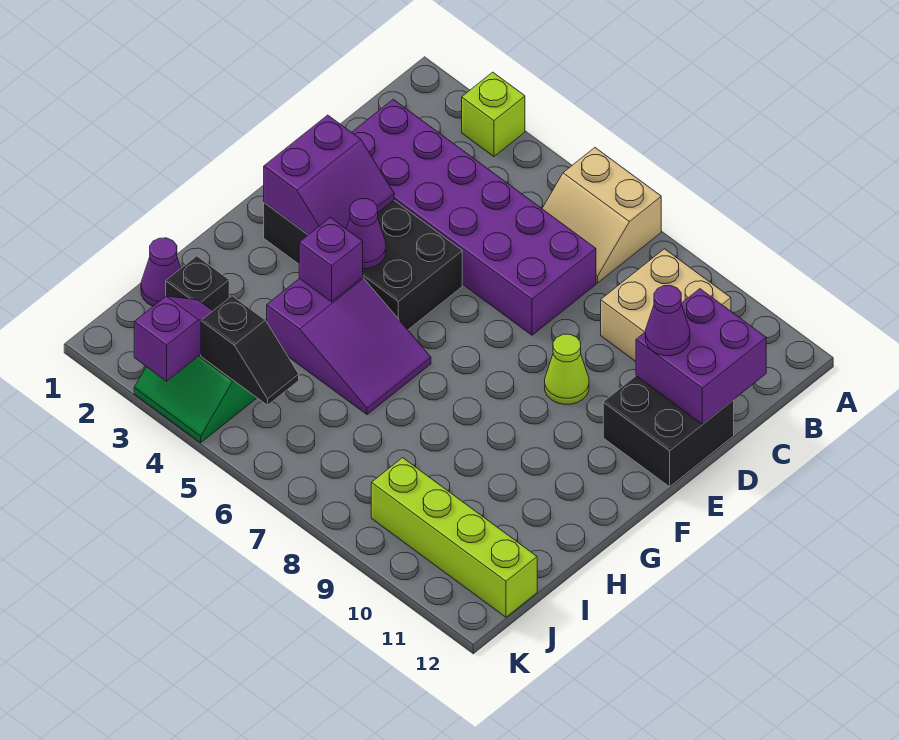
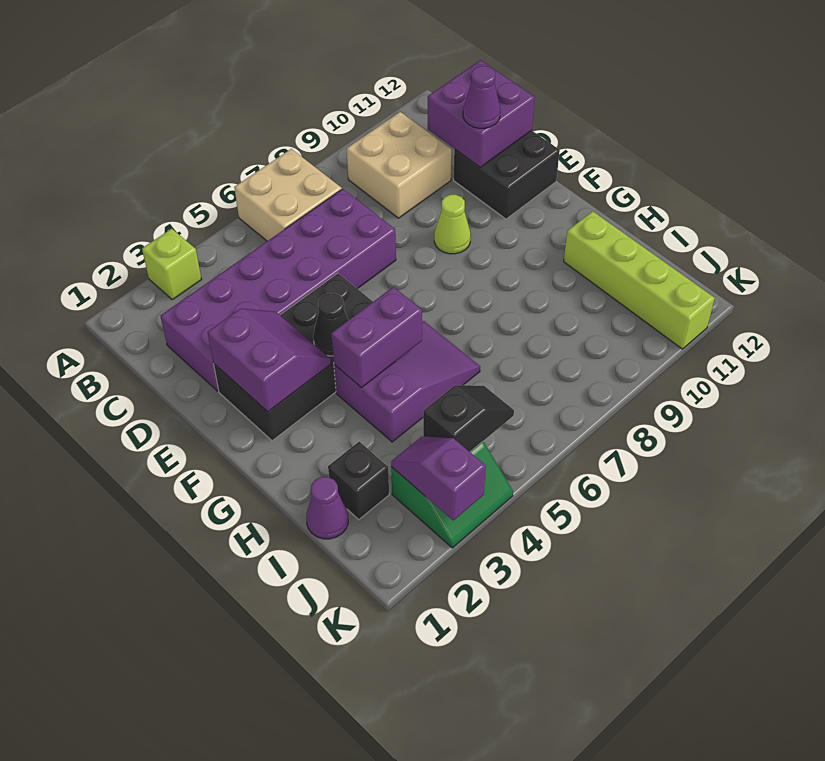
tan slope A6:B7 level 1 top A -> tan brick A6:B7 level 1
purple cone F4 level 2 -> black cone F4 level 2
purple brick G4 level 2 -> purple brick G4:G5 level 2
lime brick J9:J12 level 1 -> lime brick H11:K11 level 1

